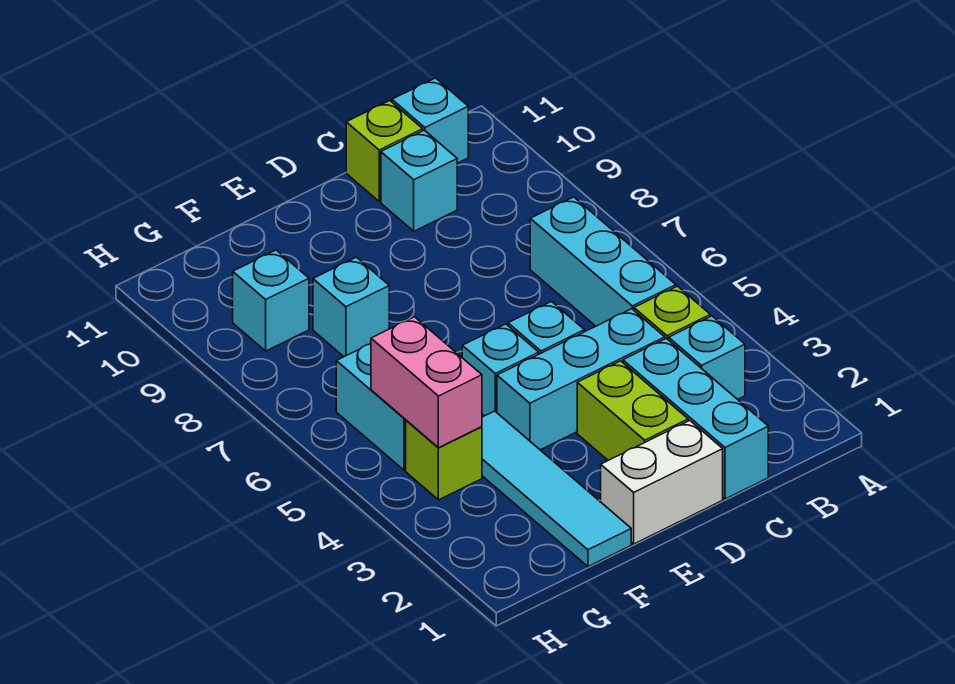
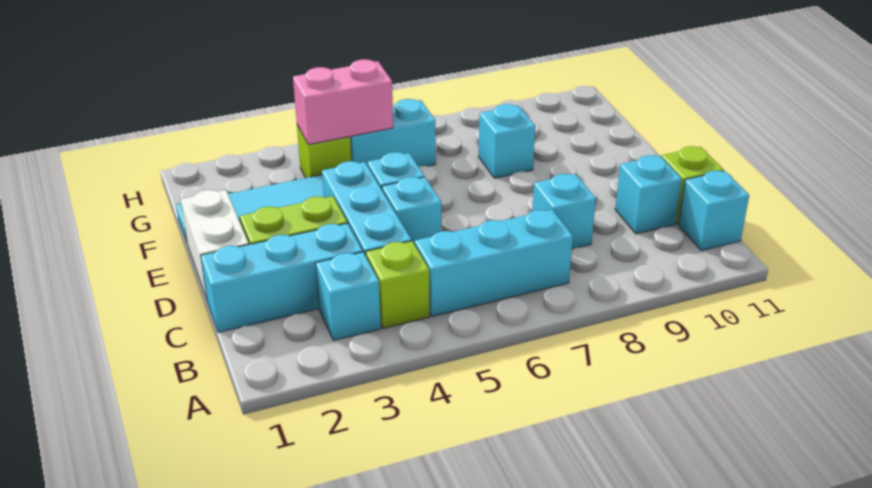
cyan brick G9 level 1 -> cyan brick C8 level 1

